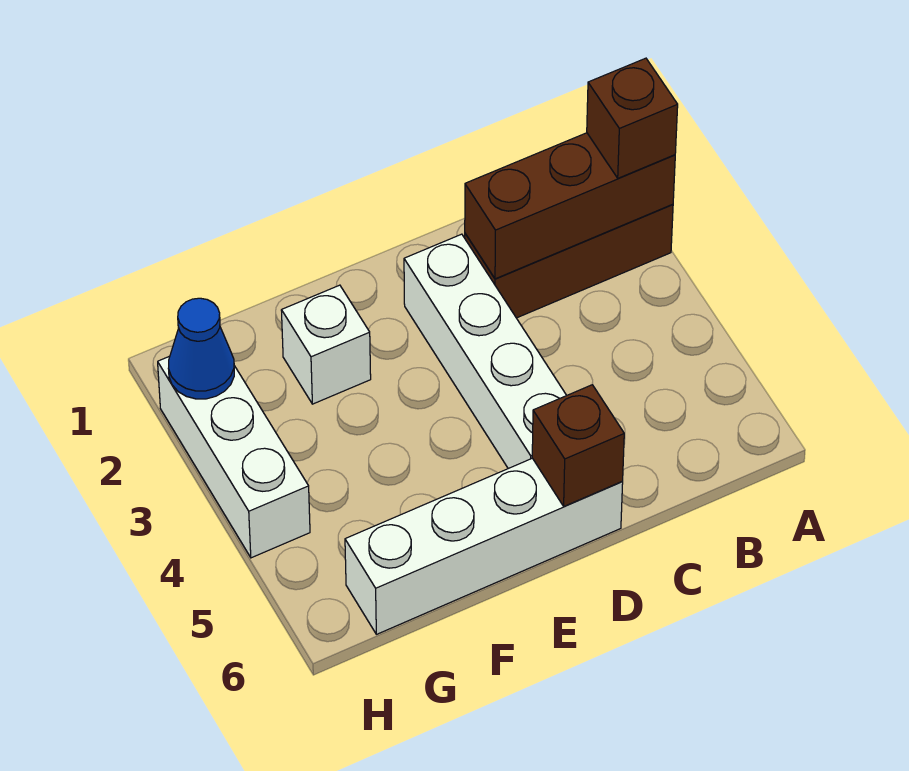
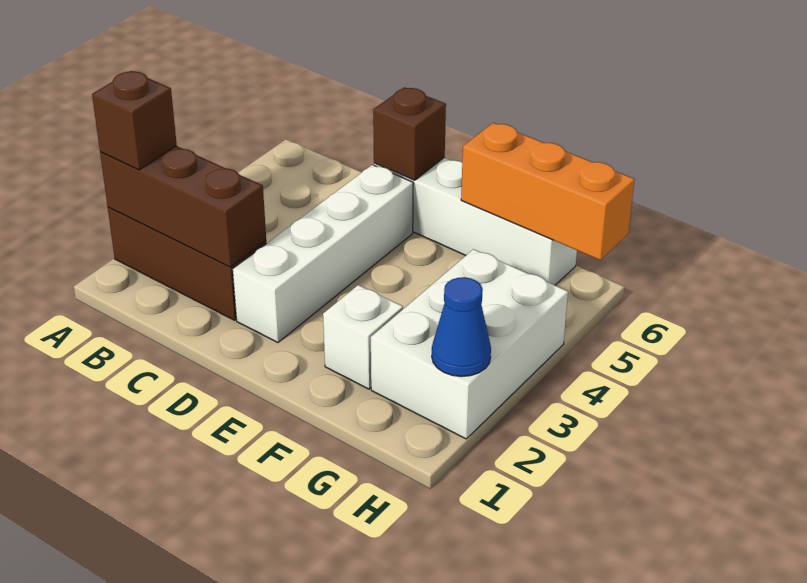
none -> orange brick F6:H6 level 2
white brick H2:H4 level 1 -> white brick G2:H4 level 1

